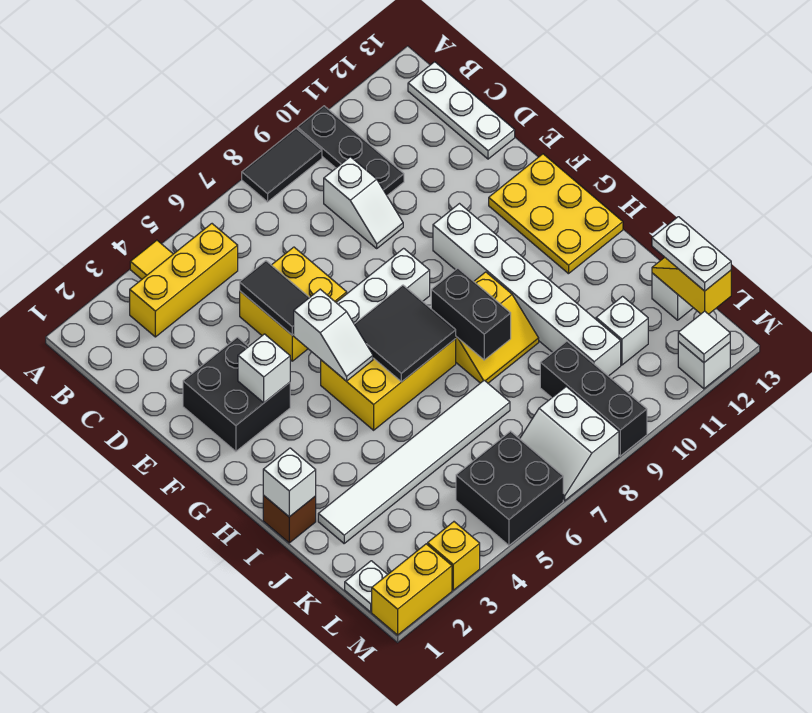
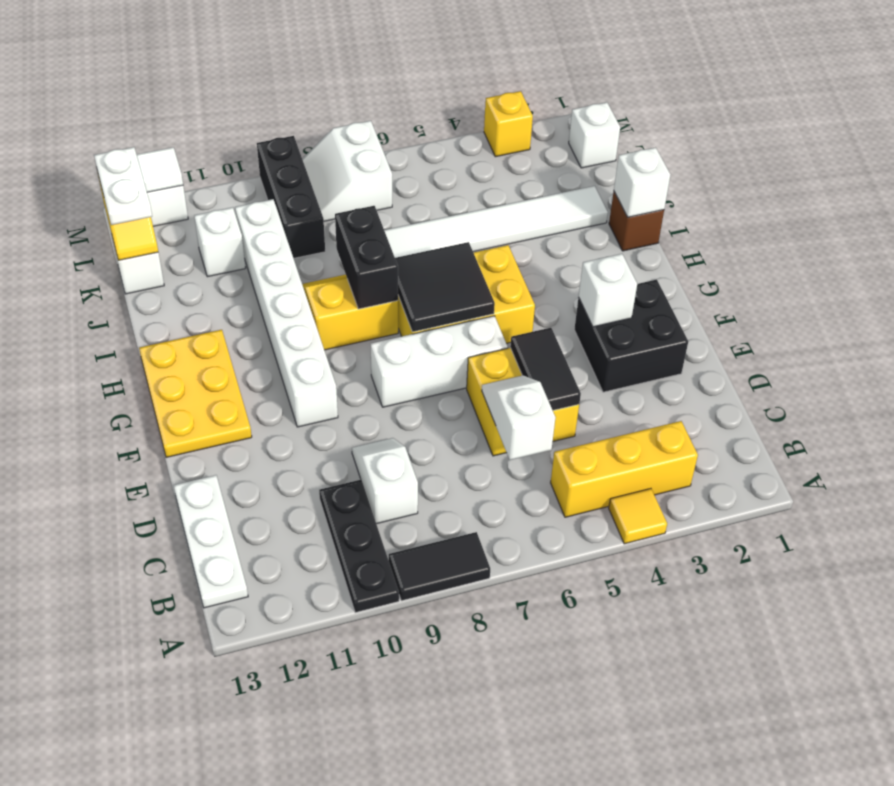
white slope F5:G5 level 2 top F -> white slope C6:D6 level 2 top C
white plate L1 level 1 -> white brick L1 level 1
black brick L5:M6 level 1 -> none
white slope L7:M8 level 1 top 8 -> white slope L7:M8 level 1 top 7
yellow brick M1:M2 level 1 -> none

